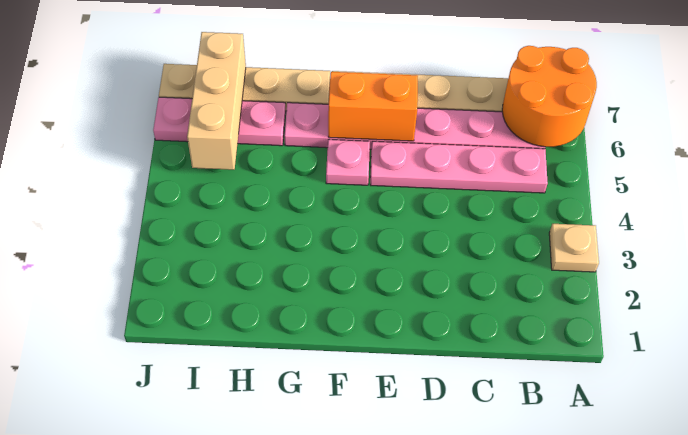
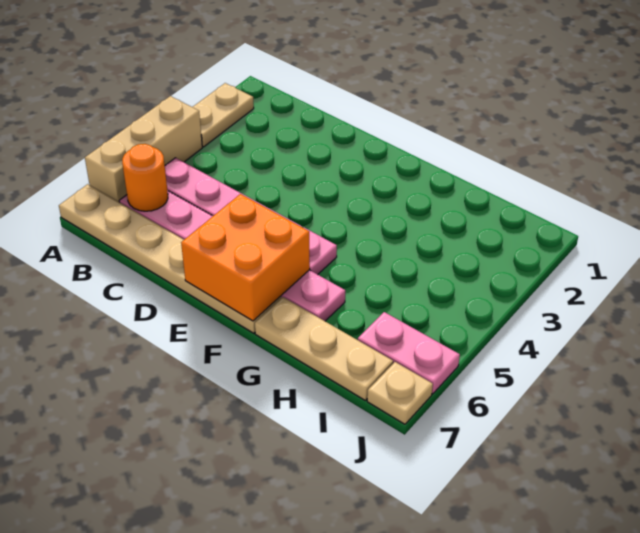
tan plate A3 level 1 -> tan plate A2:A3 level 1
orange round brick A6:B7 level 2 -> orange round brick B6 level 2
orange brick E6:F6 level 2 -> orange brick E6:F7 level 2
pink plate H6:J6 level 1 -> pink plate I6:J6 level 1
tan brick I5:I7 level 2 -> tan brick A4:A6 level 1

